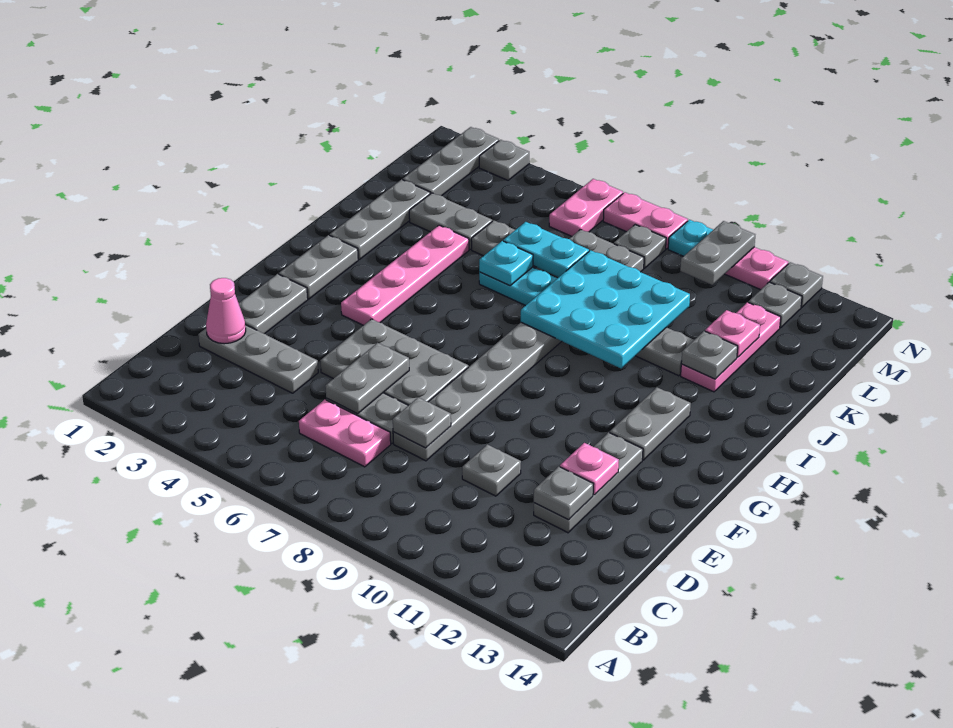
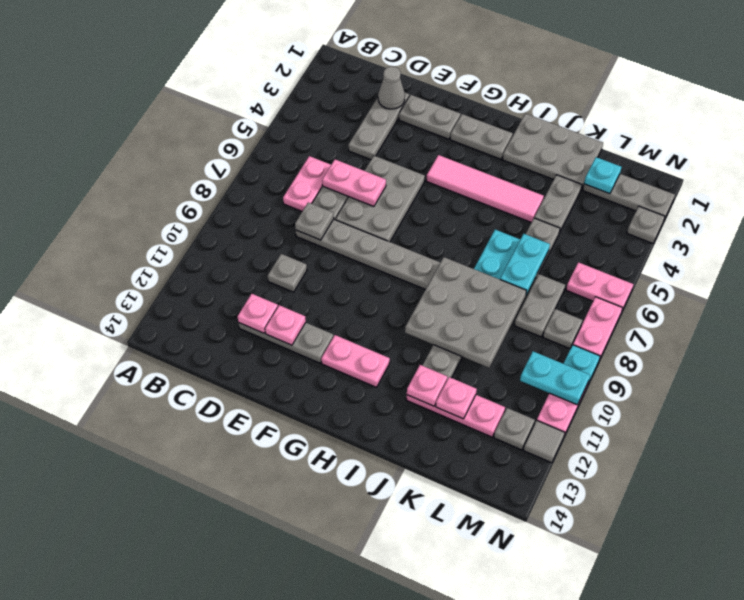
pink cone D2 level 2 -> grey cone D2 level 2
grey plate D6:E6 level 2 -> pink plate D6:E6 level 2
grey plate D12 level 2 -> pink plate D12 level 2
pink plate G4:J4 level 1 -> pink tile G4:J4 level 1
grey plate G12:H12 level 1 -> pink plate G12:H12 level 1
grey plate I2:K2 level 1 -> grey plate I1:K2 level 1
cyan plate I8:K10 level 2 -> grey plate I8:K10 level 2
cyan plate J6 level 2 -> cyan plate L2 level 2
grey plate J12 level 2 -> pink plate J12 level 2
grey plate M10:N10 level 2 -> cyan plate M10:N10 level 2
grey plate N12 level 1 -> grey tile N12 level 1

